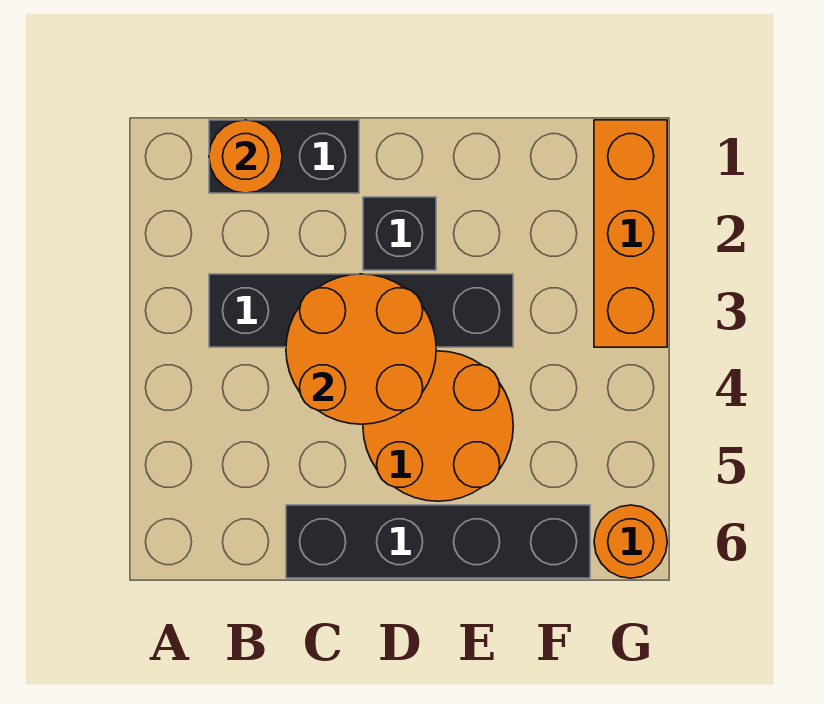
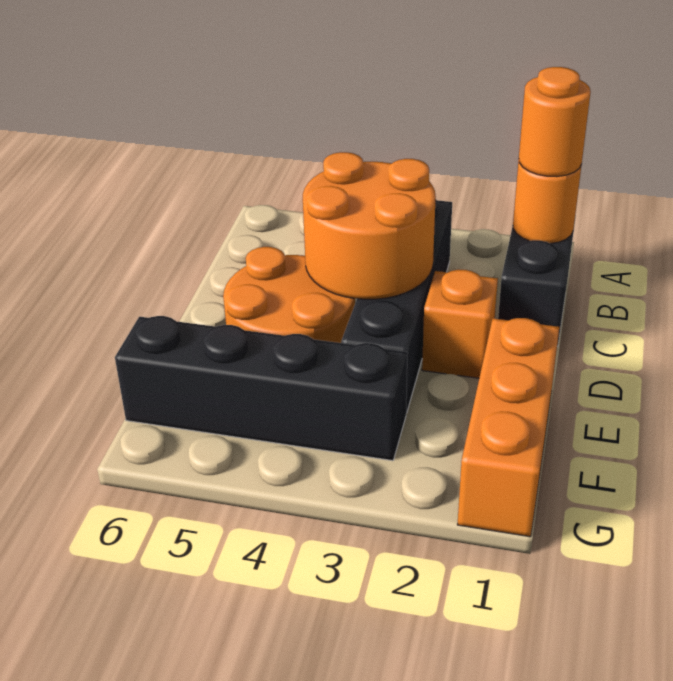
black brick C6:F6 level 1 -> black brick F3:F6 level 1
black brick D2 level 1 -> orange brick D2 level 1
orange brick G1:G3 level 1 -> orange brick E1:G1 level 1
orange round brick G6 level 1 -> orange round brick B1 level 3

